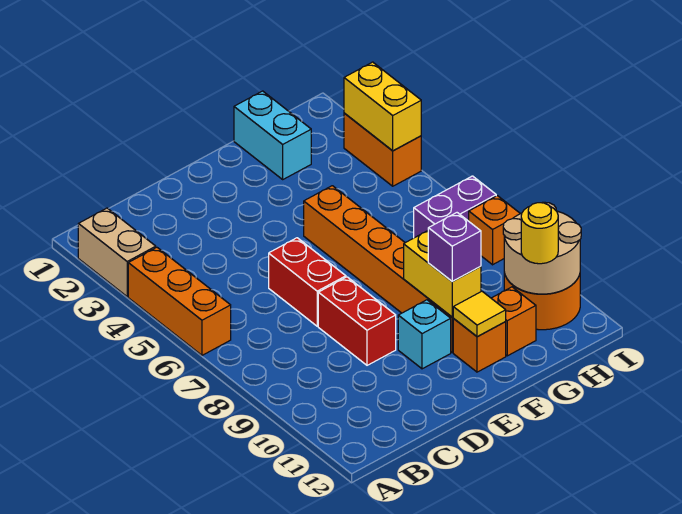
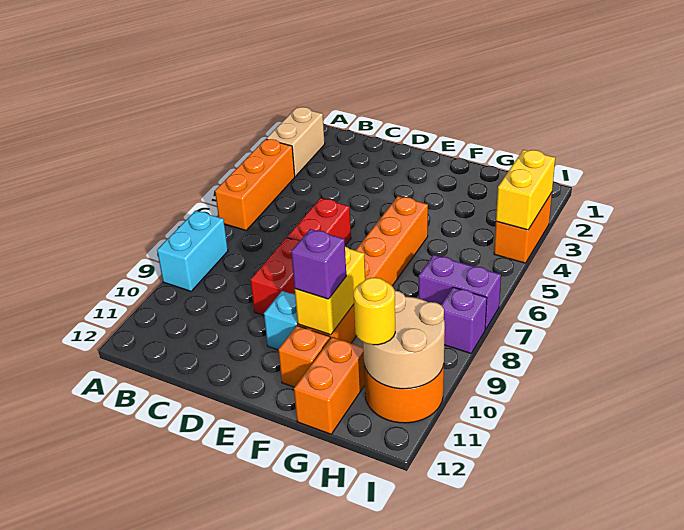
yellow tile F11 level 2 -> none
cyan brick G1:G2 level 1 -> cyan brick A8:A9 level 1
orange brick G11 level 1 -> orange brick G11:G12 level 1
orange brick I8 level 1 -> purple brick I8 level 1

